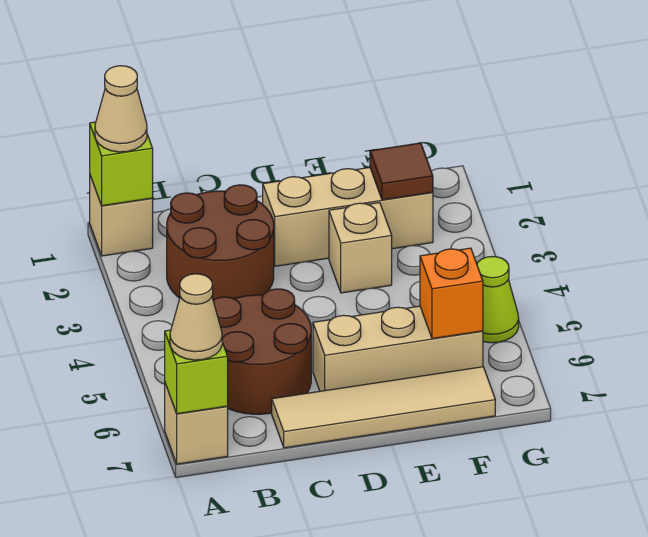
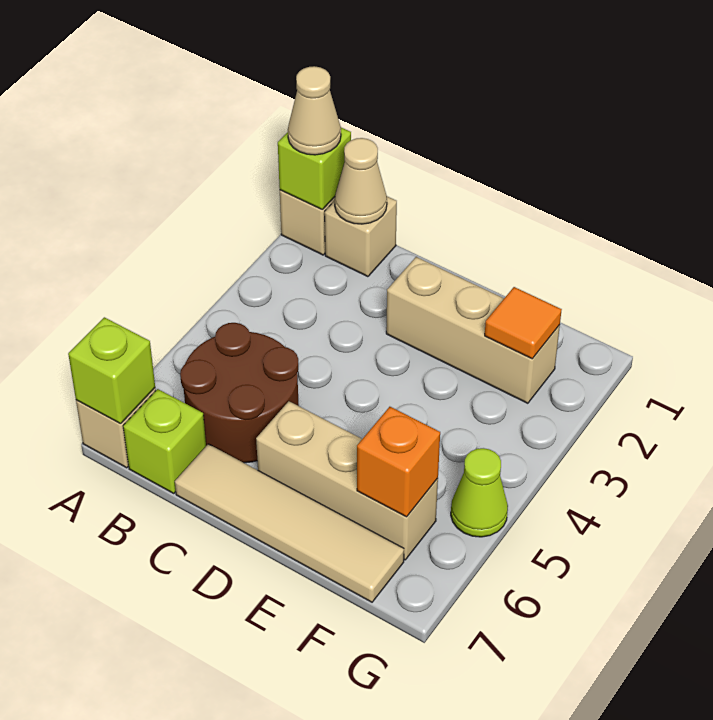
tan cone A7 level 3 -> tan cone B1 level 2
brown round brick B2:C3 level 1 -> none
none -> lime brick B7 level 1
tan brick E3 level 1 -> tan brick B1 level 1
brown tile F2 level 2 -> orange tile F2 level 2

